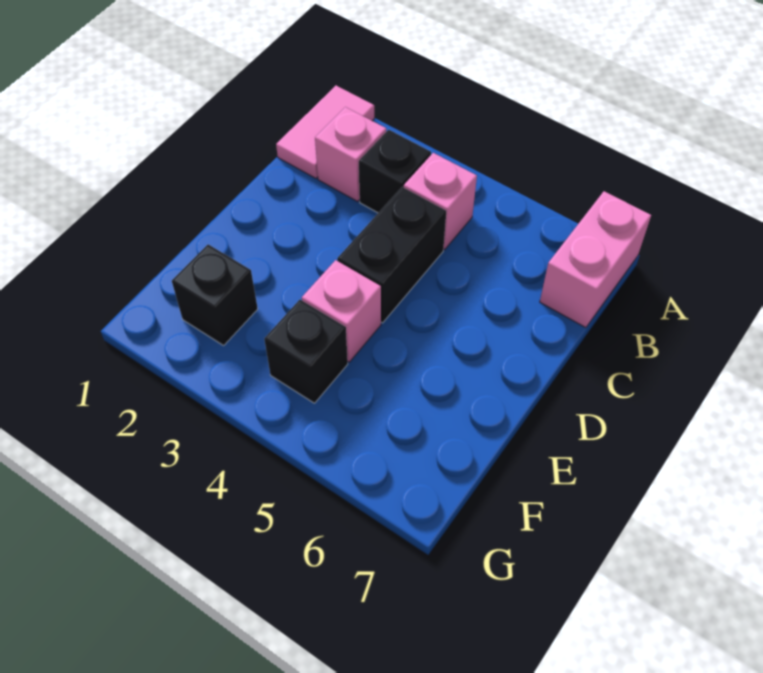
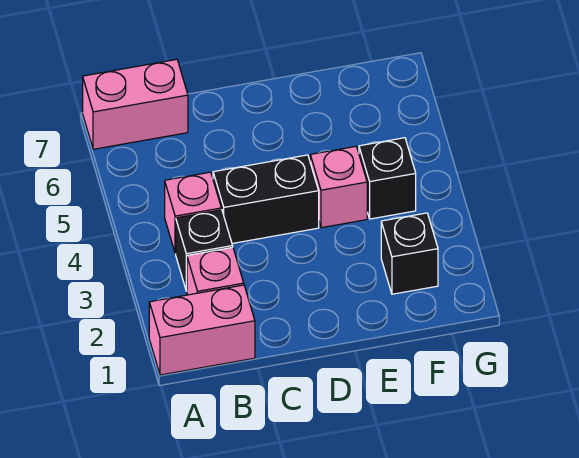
pink tile A1:B1 level 1 -> pink brick A1:B1 level 1

